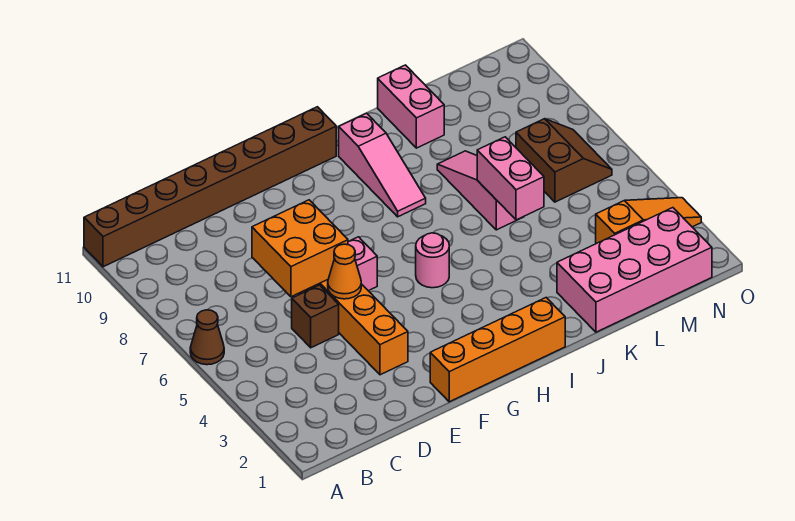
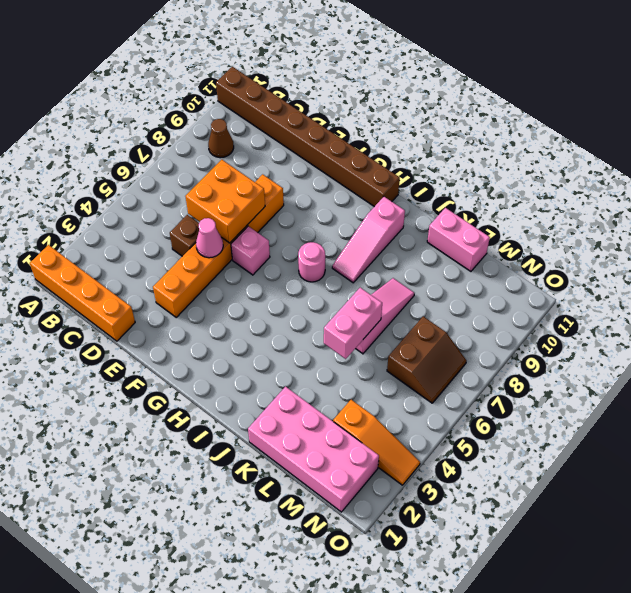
brown cone A6 level 1 -> brown cone B9 level 1
orange cone E5 level 2 -> pink cone E5 level 2
orange brick F1:I1 level 1 -> orange brick A1:D1 level 1
pink round brick H5 level 1 -> pink round brick H7 level 1
pink brick K10:K11 level 1 -> pink brick K11:L11 level 1

